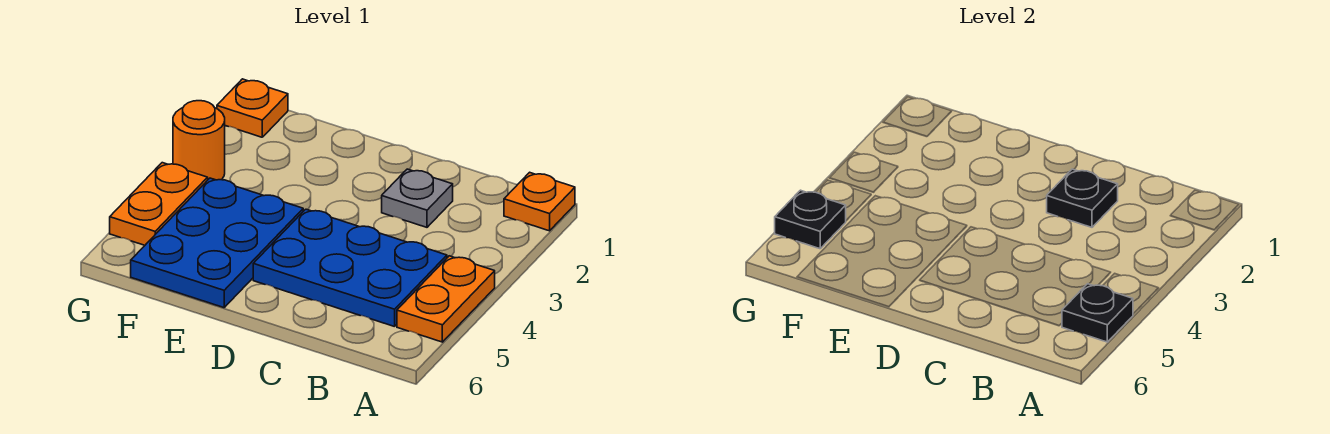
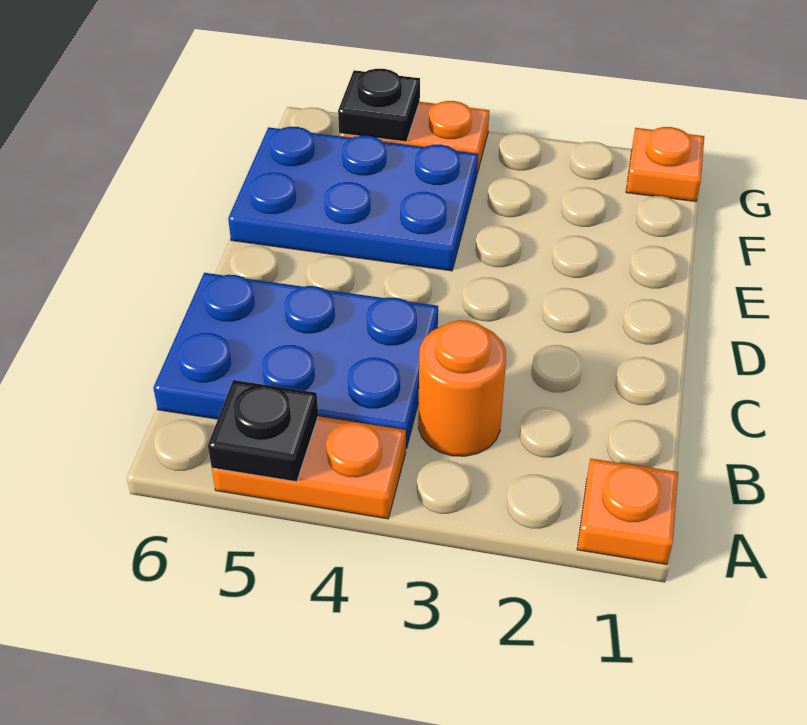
blue plate B4:D5 level 1 -> blue plate B4:C6 level 1
grey plate C2 level 1 -> none
black plate C2 level 2 -> none
orange round brick G3 level 1 -> orange round brick B3 level 1

